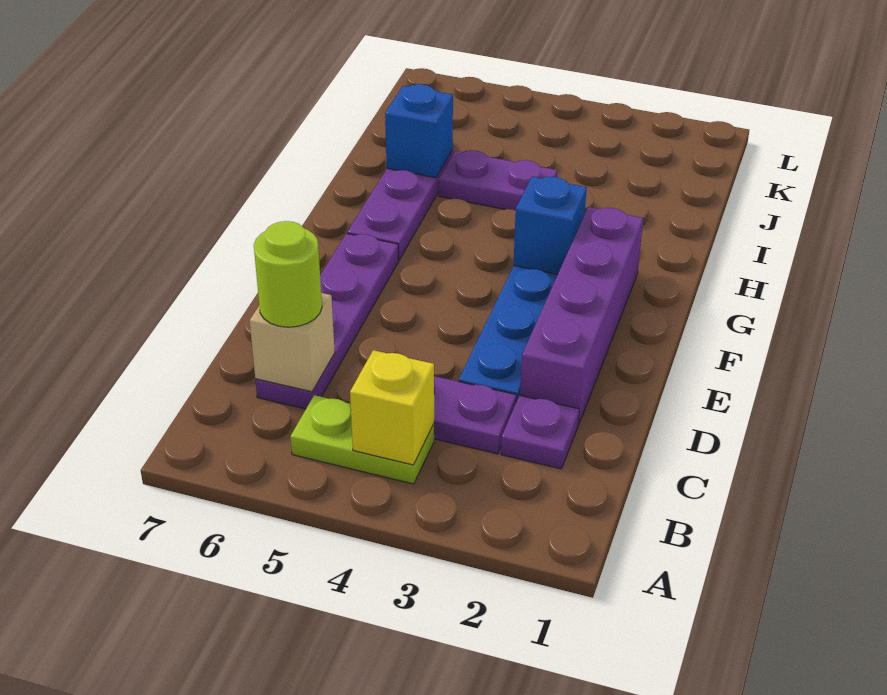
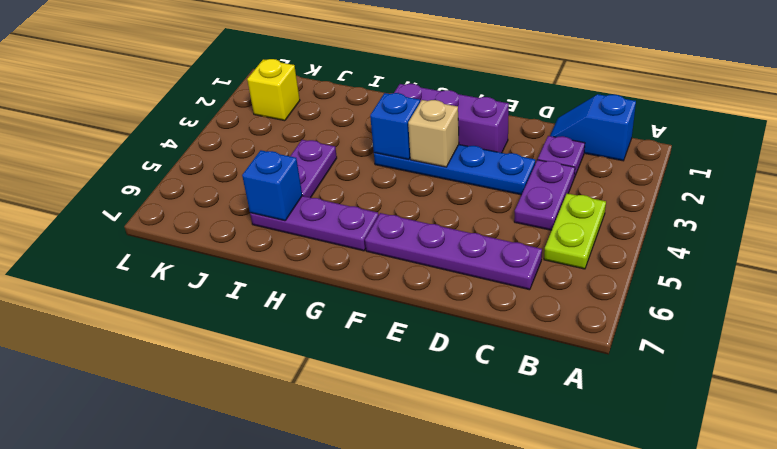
none -> blue slope B1:C1 level 1 top B
yellow brick B4 level 2 -> yellow brick K2 level 1
tan brick C6 level 2 -> tan brick F3 level 2
lime round brick C6 level 3 -> none
purple brick D2:G2 level 1 -> purple brick E2:G2 level 1

